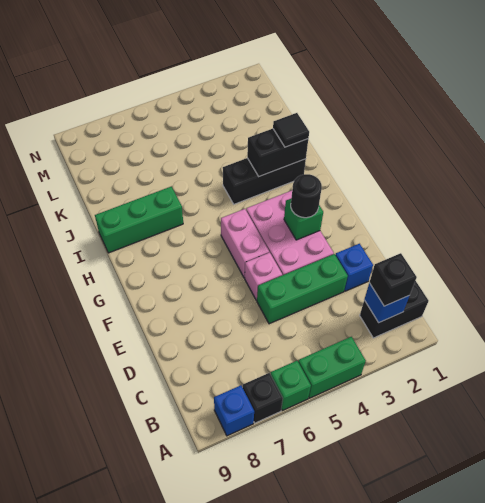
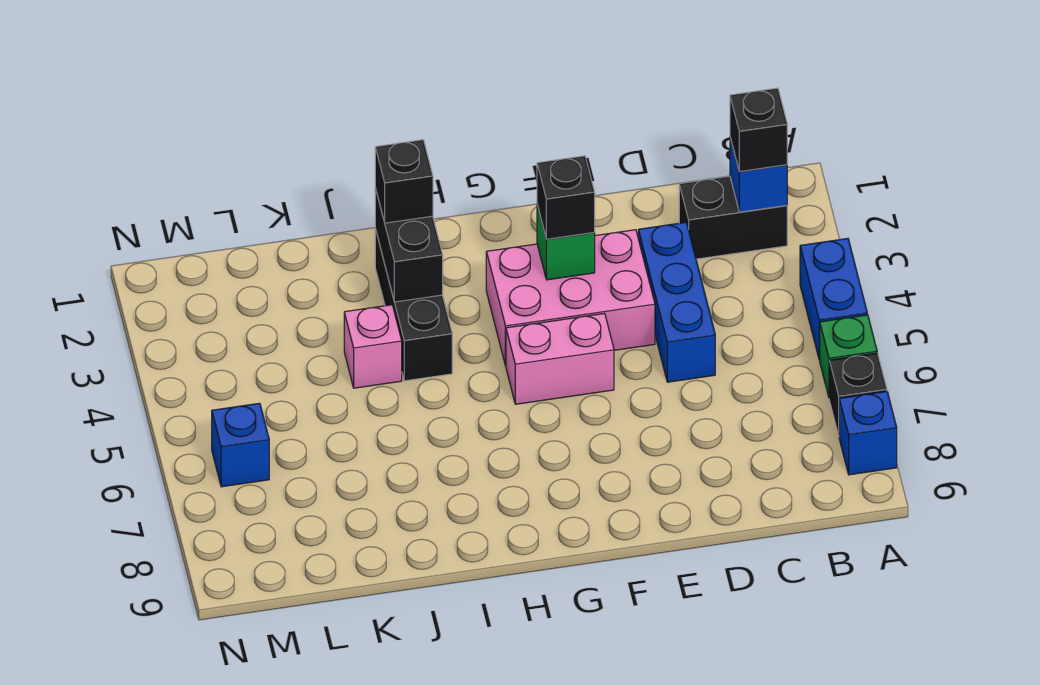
green brick A4:A5 level 1 -> blue brick A4:A5 level 1
black brick B1:B2 level 1 -> black brick B2:C2 level 1
blue brick D2 level 1 -> blue brick M6 level 1
green brick D3:D5 level 1 -> blue brick D3:D5 level 1
pink brick E5 level 1 -> pink brick J4 level 1
black round brick F3 level 3 -> black brick F3 level 3
black tile I2 level 3 -> black brick I2 level 3
green brick I7:I9 level 1 -> none

